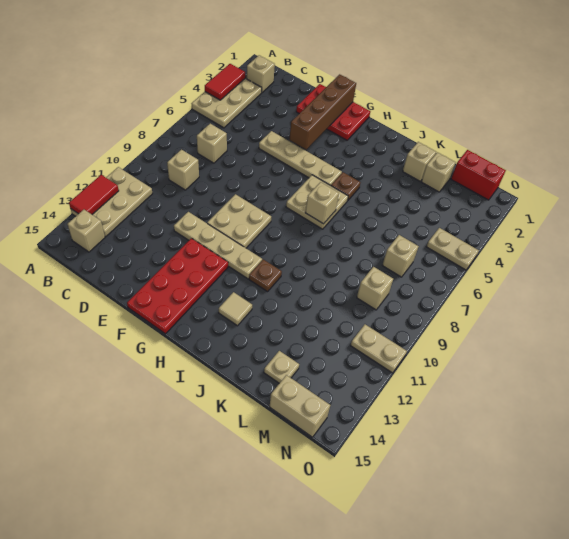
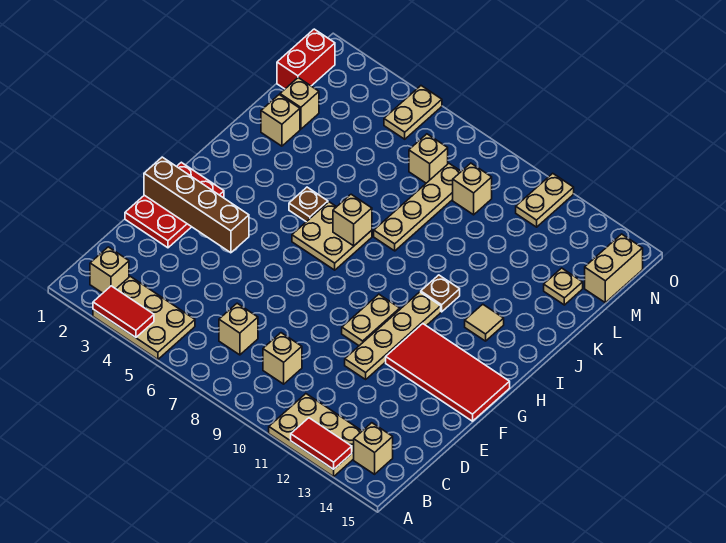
tan plate E5:H5 level 1 -> tan plate J8:M8 level 1
tan plate F9:G10 level 1 -> tan plate F10:G10 level 1
red plate F12:G15 level 1 -> red tile F12:G15 level 1

